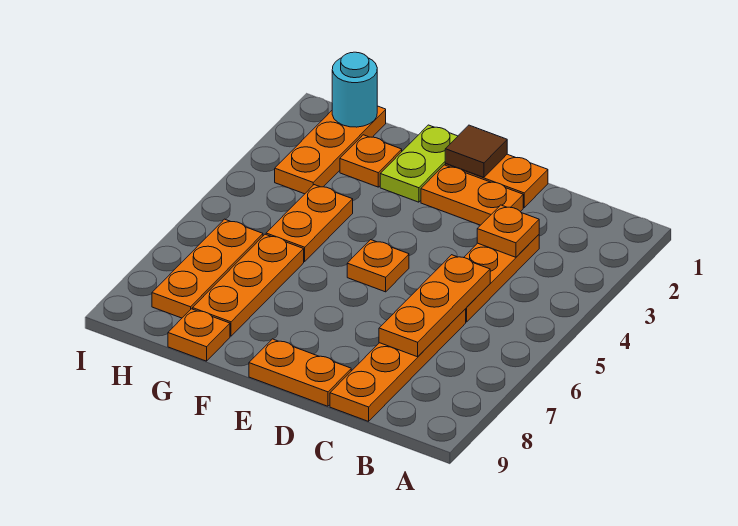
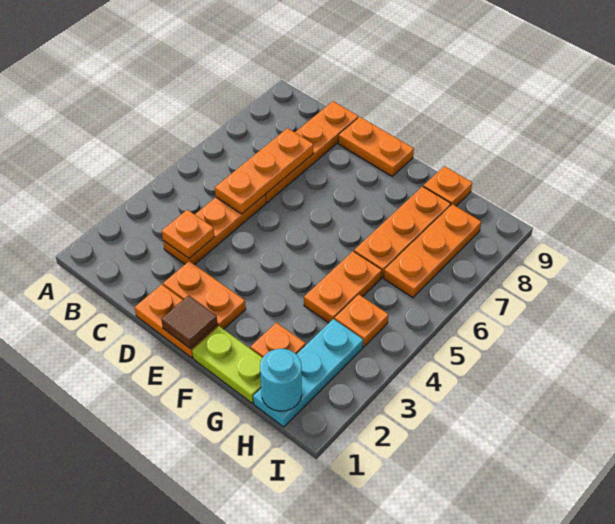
orange plate E5 level 1 -> orange plate H4 level 1
lime plate F1:F2 level 1 -> lime plate F1:G1 level 1
orange plate H1:H3 level 1 -> cyan plate H1:H3 level 1

